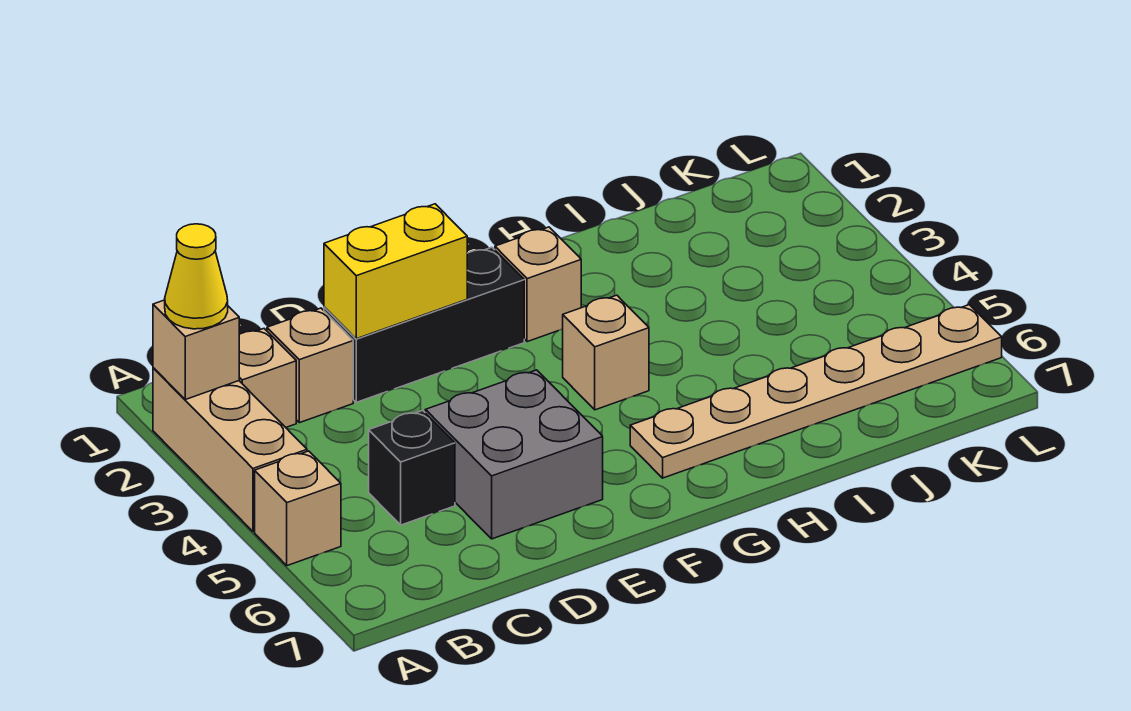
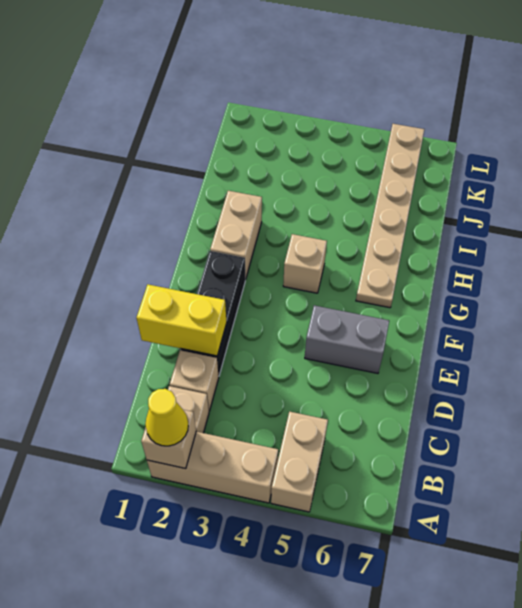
tan brick A5 level 1 -> tan brick A5:B5 level 1
black brick C5 level 1 -> none
yellow brick D2:E2 level 2 -> yellow brick D1:D2 level 2
grey brick D5:E6 level 1 -> grey brick E5:E6 level 1
tan brick G2 level 1 -> tan brick G2:H2 level 1

